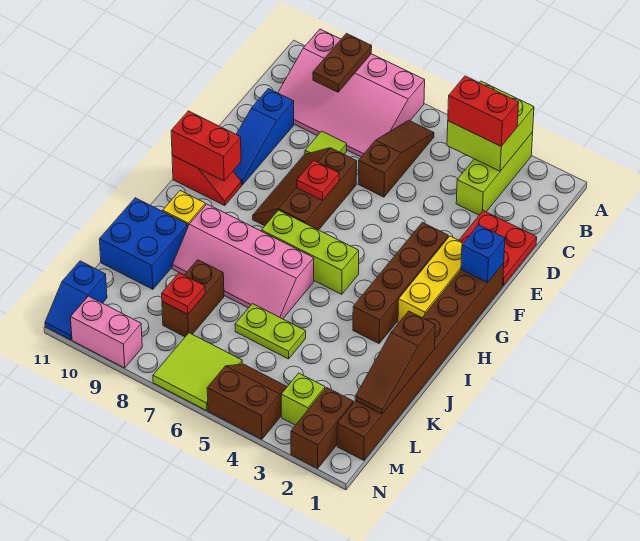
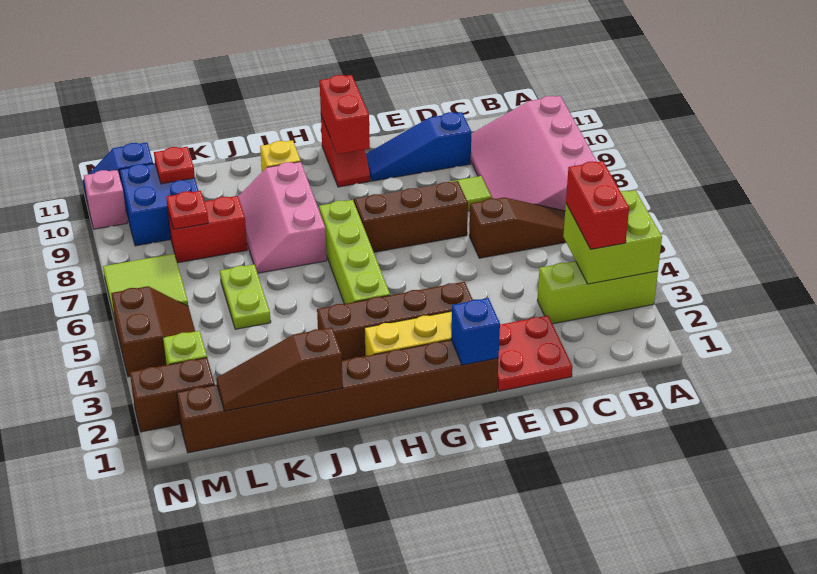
brown plate A9:B9 level 2 -> none
red plate F7 level 2 -> red plate L10 level 2
lime brick H5:H7 level 1 -> lime brick H4:H7 level 1
pink slope I6:J9 level 1 top I -> pink slope I7:J9 level 1 top I
blue brick J10:K11 level 1 -> blue brick L9:M10 level 1
brown brick K8:L8 level 1 -> red brick K8:L8 level 1
pink brick N9:N10 level 1 -> pink brick N10 level 1

